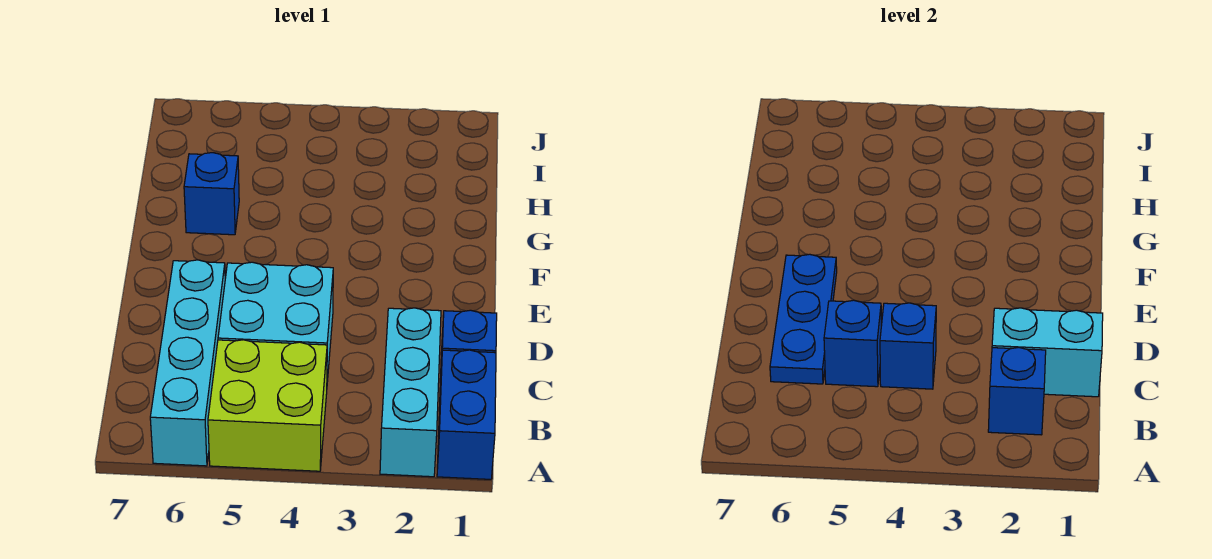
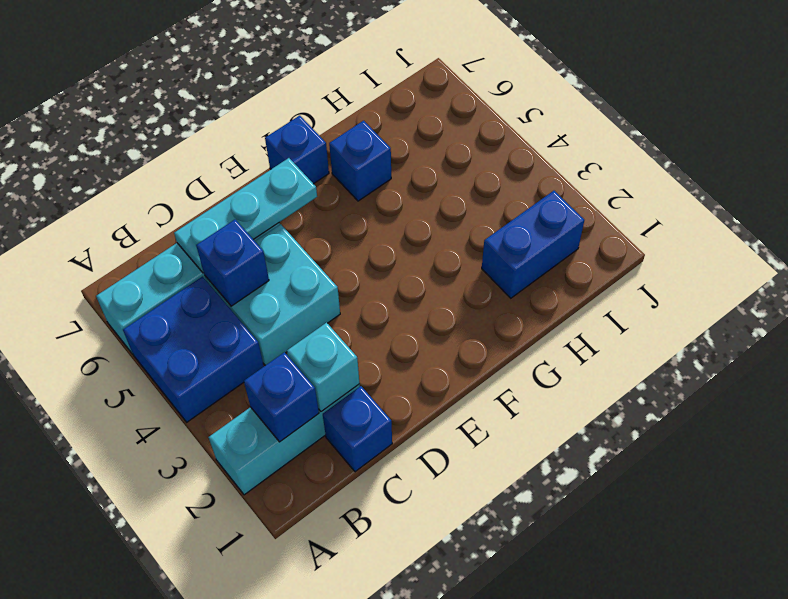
blue brick A1:B1 level 1 -> blue brick H2:I2 level 1
lime brick A4:B5 level 1 -> blue brick A4:B5 level 1
cyan brick C1:C2 level 2 -> cyan brick C2 level 2
blue brick C4 level 2 -> blue brick F7 level 1
blue plate C6:E6 level 2 -> cyan plate C6:E6 level 2

